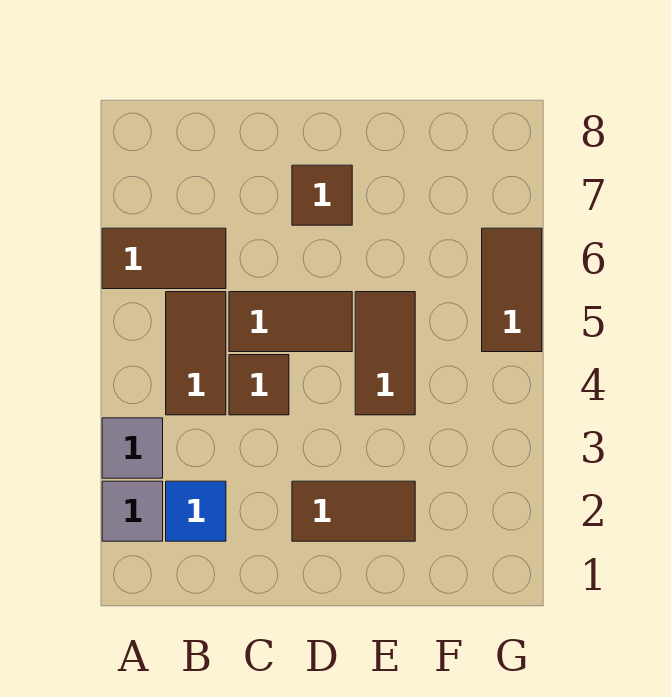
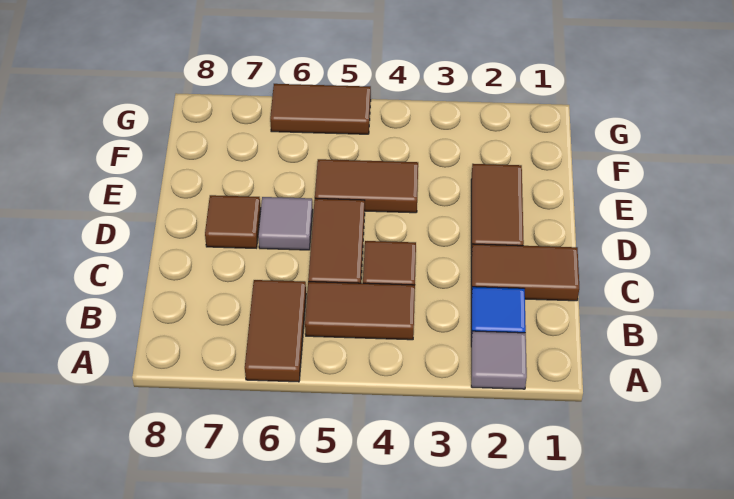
grey tile A3 level 1 -> grey tile D6 level 1
none -> brown tile C1:C2 level 1

